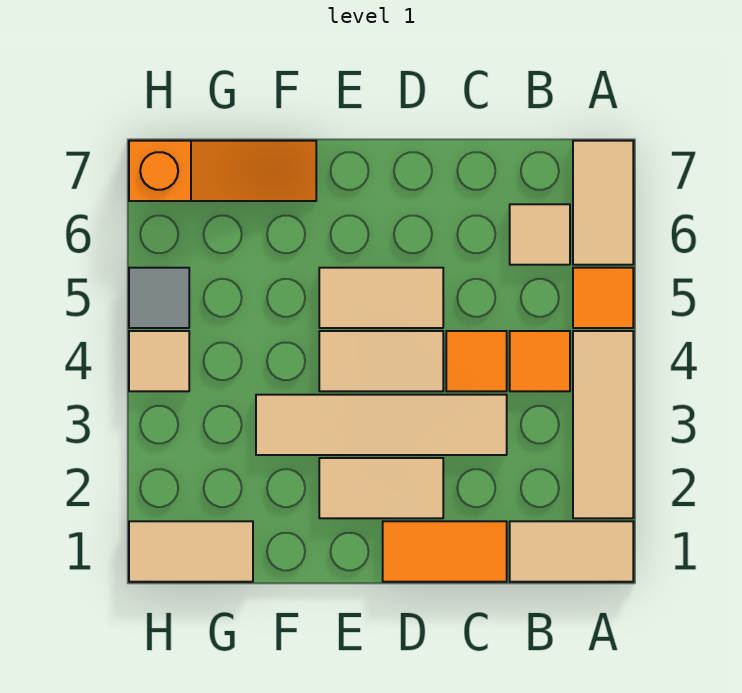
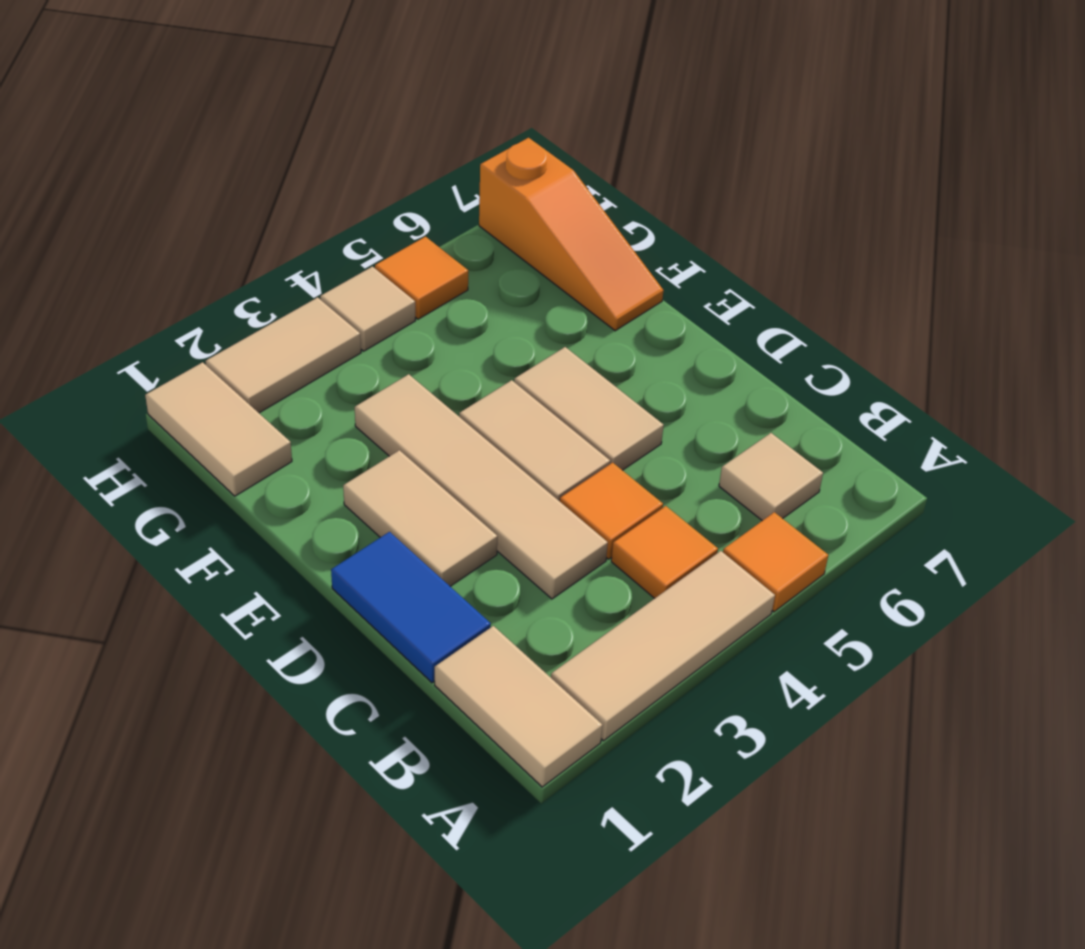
tan tile A6:A7 level 1 -> tan tile H2:H3 level 1
orange tile C1:D1 level 1 -> blue tile C1:D1 level 1
grey tile H5 level 1 -> orange tile H5 level 1

